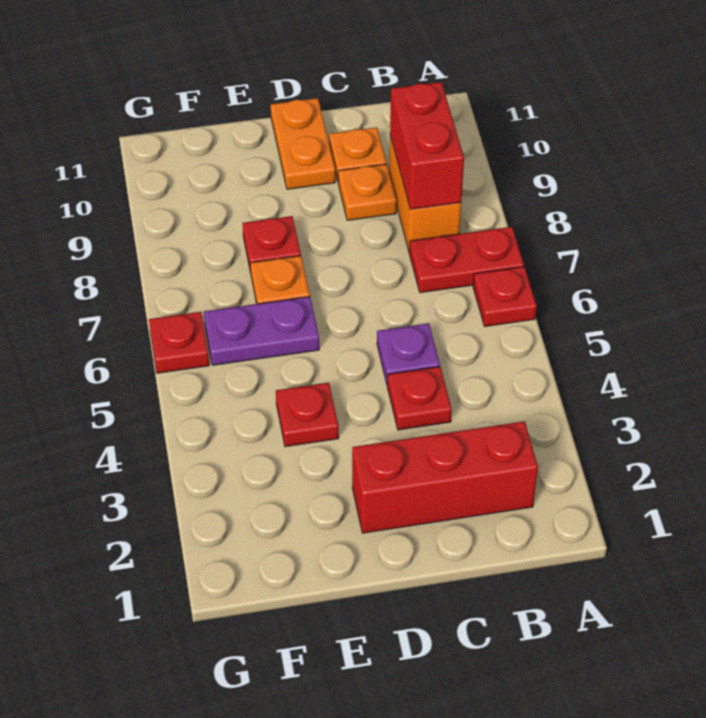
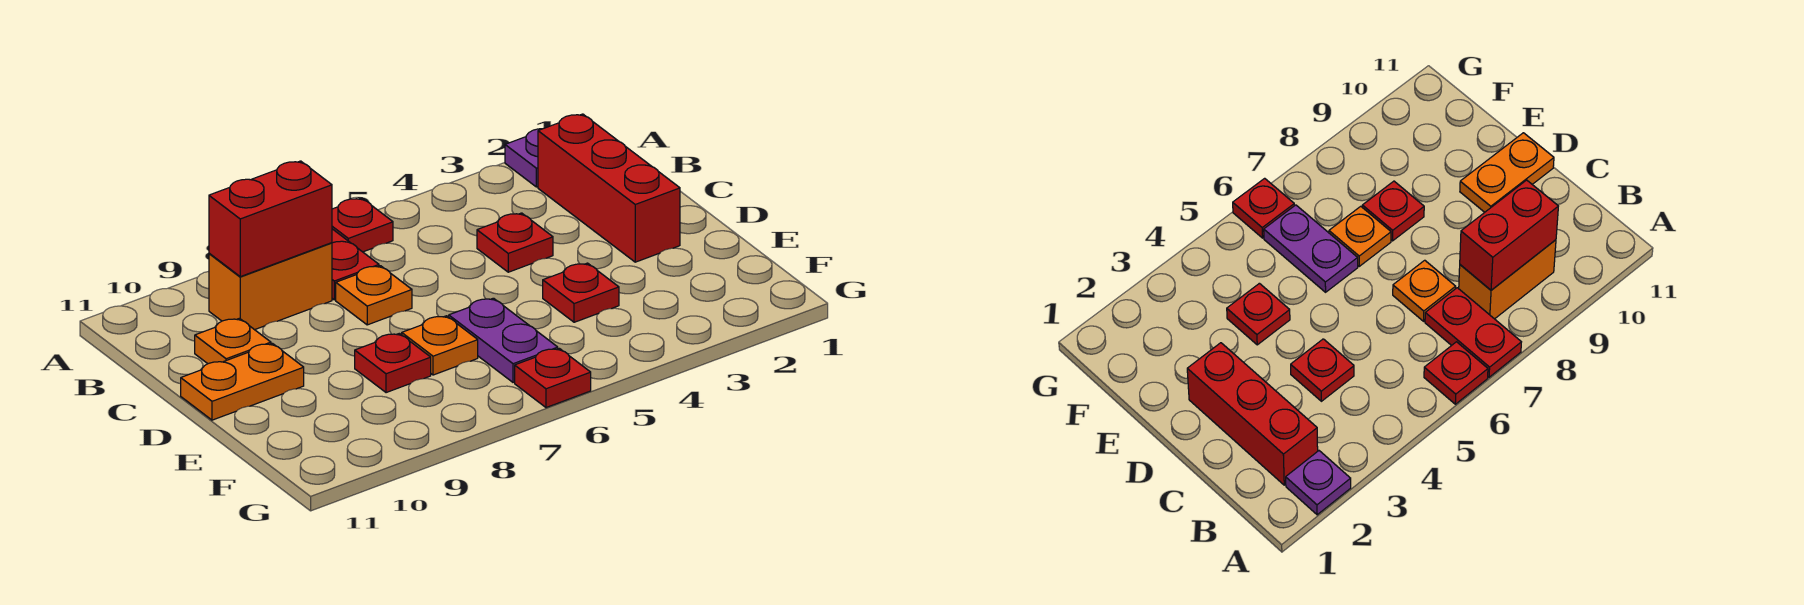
purple plate C5 level 1 -> purple plate A2 level 1
orange plate C9 level 1 -> orange plate C7 level 1

